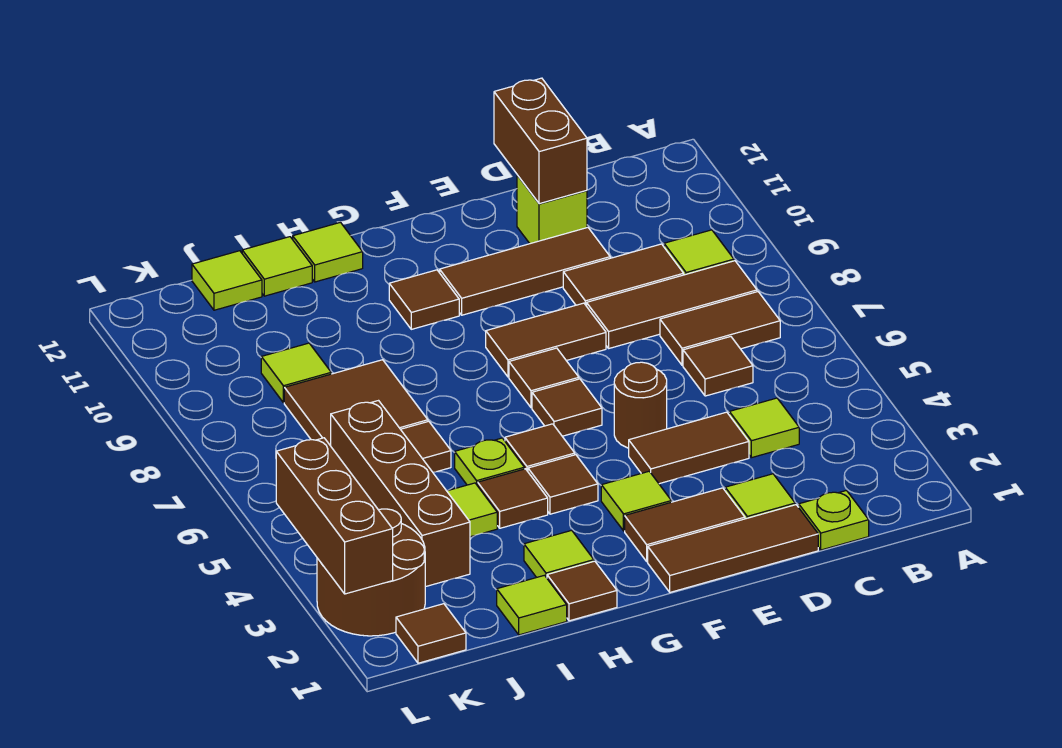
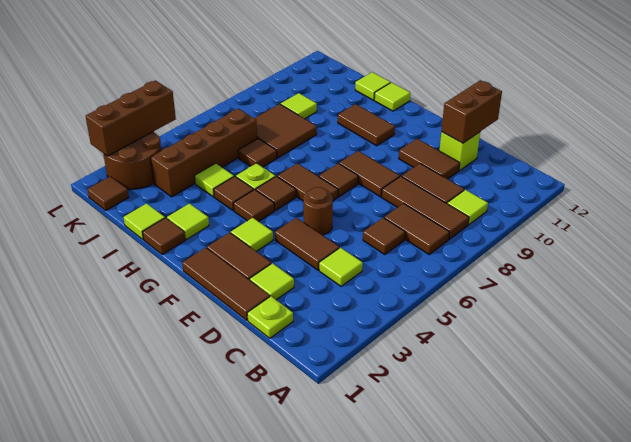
brown tile D10:F10 level 1 -> brown tile D10:E10 level 1
brown tile F6 level 1 -> brown tile F6:G6 level 1
brown tile G10 level 1 -> brown tile G10:H10 level 1
lime tile J12 level 1 -> none

